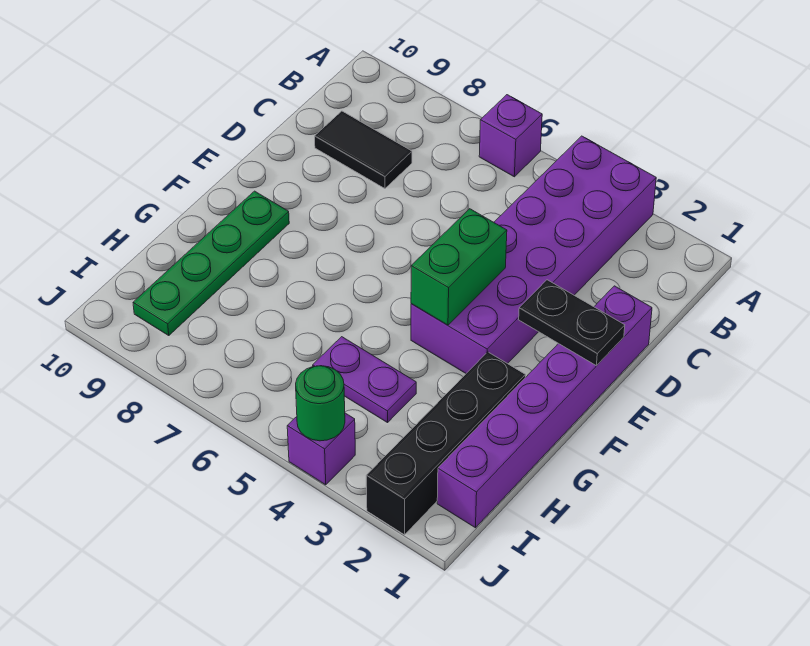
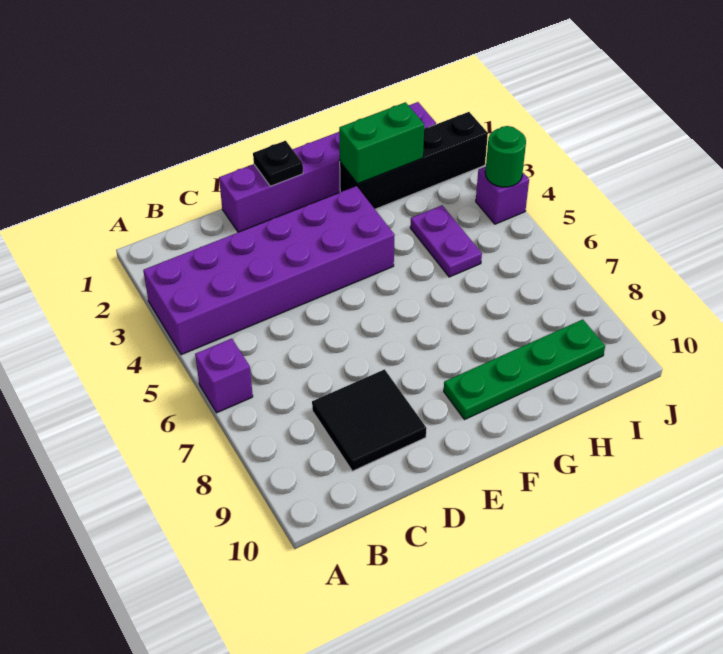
black tile C8:C9 level 1 -> black tile C8:D9 level 1
black plate E1:E2 level 2 -> black plate E1 level 2
green brick E4:F4 level 2 -> green brick G2:H2 level 2

